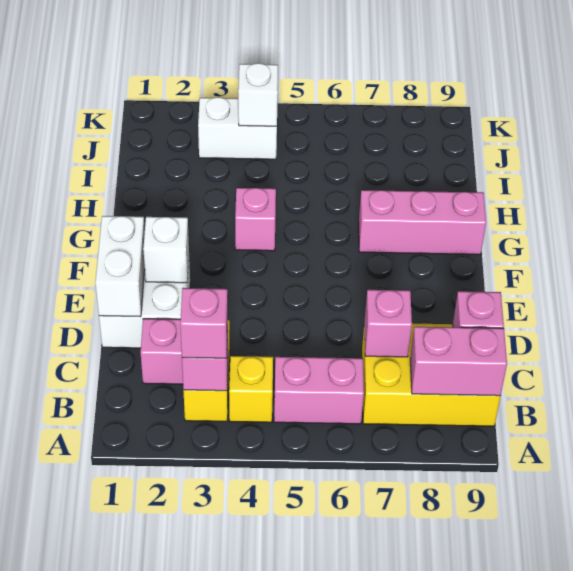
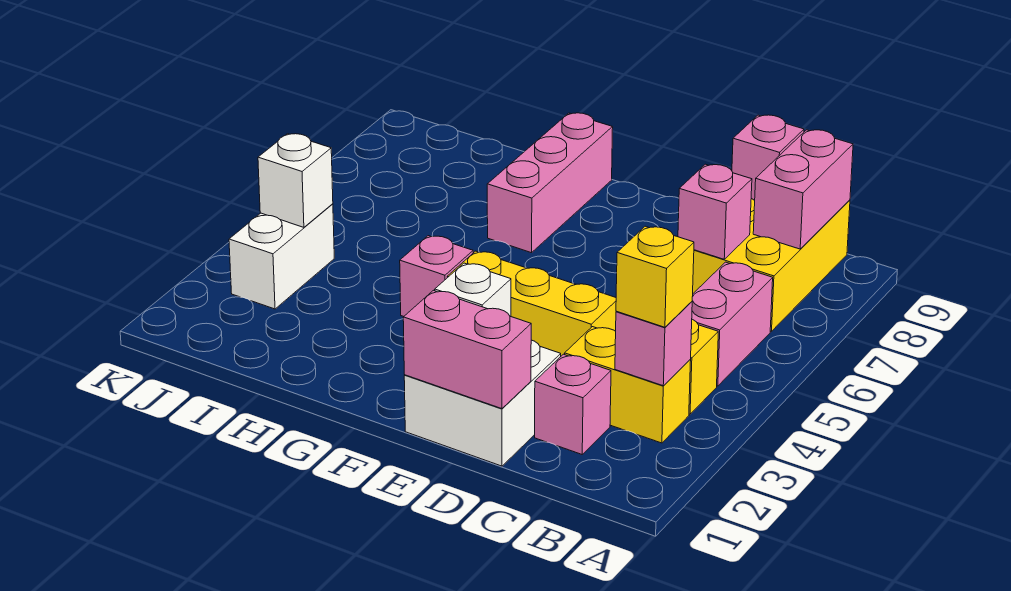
pink brick B3 level 3 -> yellow brick B3 level 3
white brick D1:E1 level 2 -> pink brick D1:E1 level 2
none -> yellow brick D4:F4 level 1

